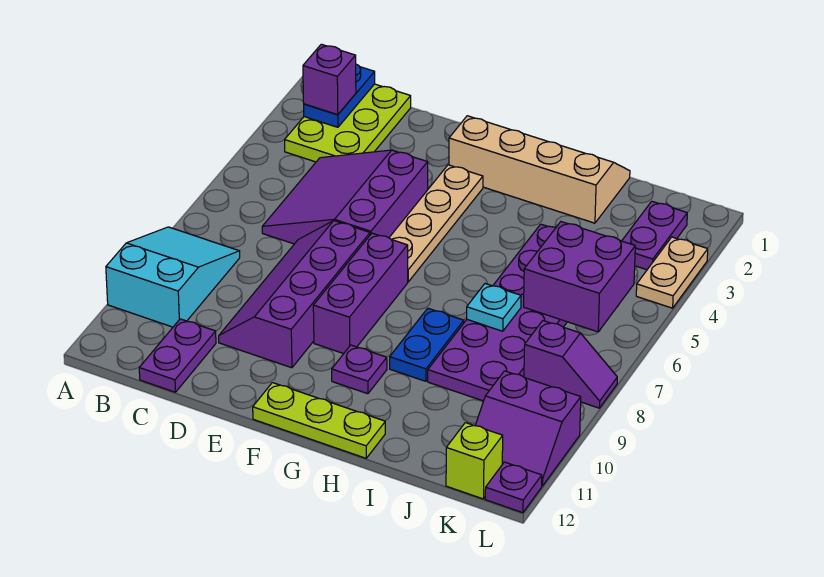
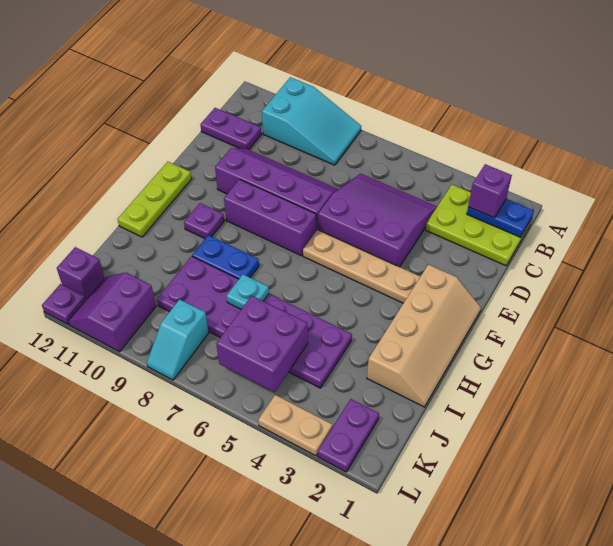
purple plate K2:K3 level 1 -> purple plate K2:L2 level 1
purple slope K8:L8 level 1 top K -> cyan slope K8:L8 level 1 top K
lime brick K12 level 1 -> purple brick K12 level 1

